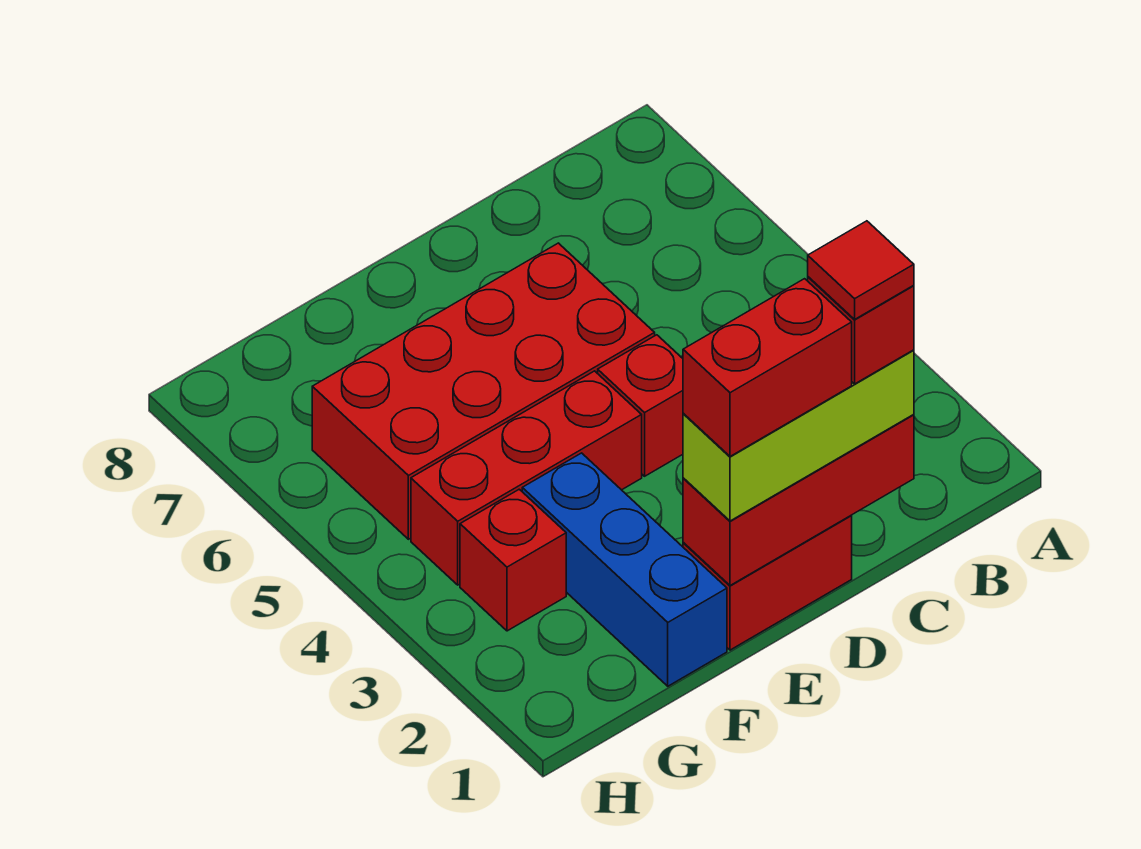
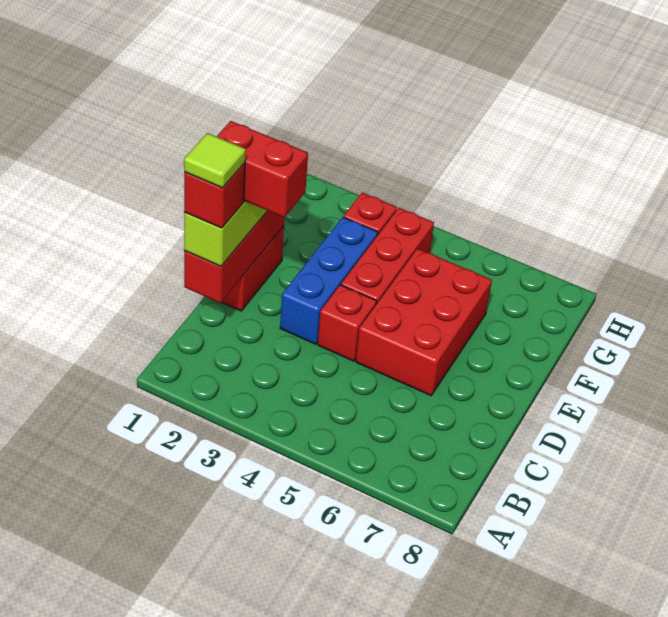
red tile C1 level 5 -> lime tile C1 level 5
red brick D1:E1 level 4 -> red brick D1:D2 level 4
red brick D5:G6 level 1 -> red brick D5:F6 level 1
blue brick F1:F3 level 1 -> blue brick D3:F3 level 1

